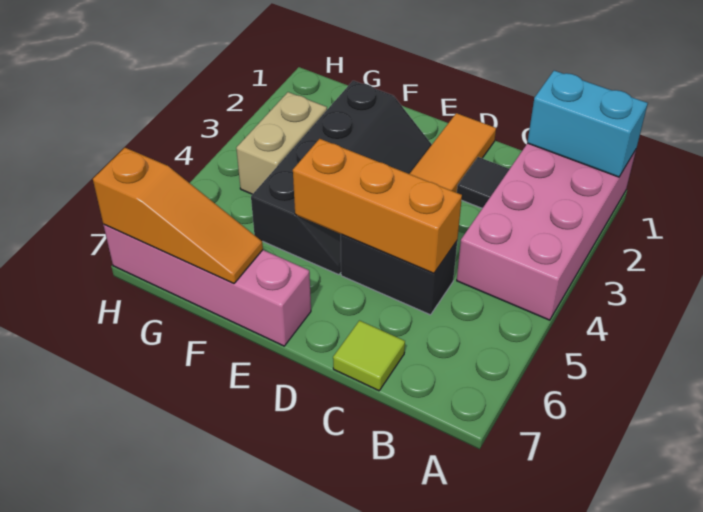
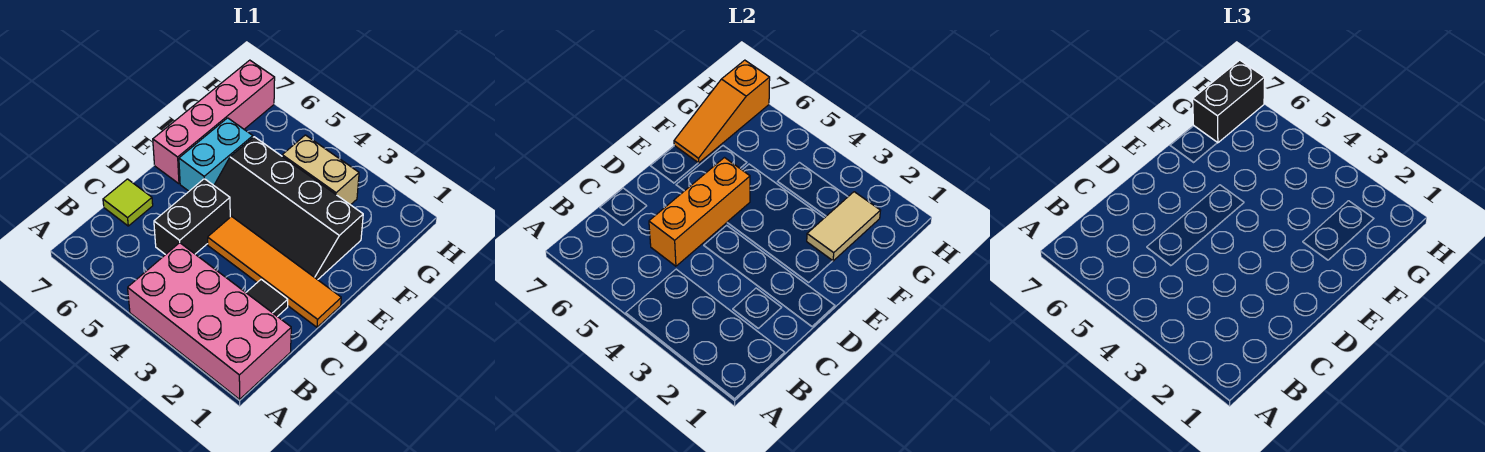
cyan brick A1:B1 level 2 -> cyan brick E6:F6 level 1
none -> tan tile F2:G2 level 2
none -> black brick G7:H7 level 3

